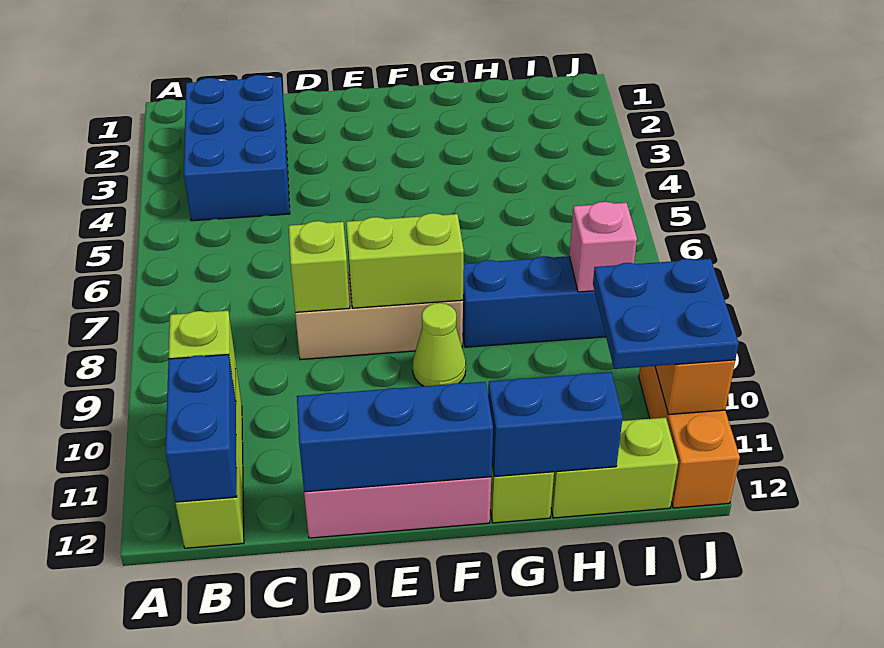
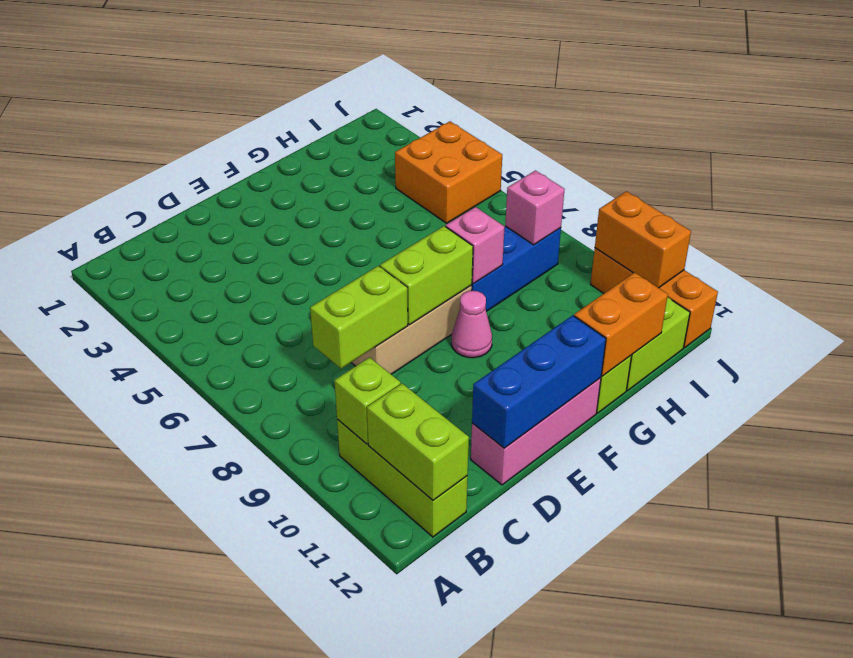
blue brick B2:C4 level 1 -> none
blue brick B11:B12 level 2 -> lime brick B11:B12 level 2
lime brick D8 level 2 -> lime brick C8:D8 level 2
lime cone F9 level 1 -> pink cone F9 level 1
none -> pink brick G8 level 2
blue brick G12:H12 level 2 -> orange brick G12:H12 level 2
none -> orange brick I4:J5 level 1
blue plate I10:J11 level 3 -> none

